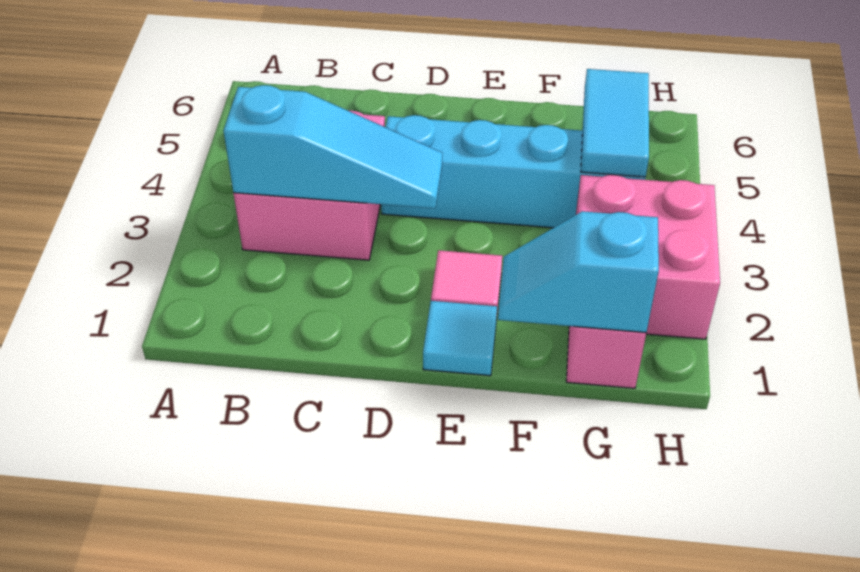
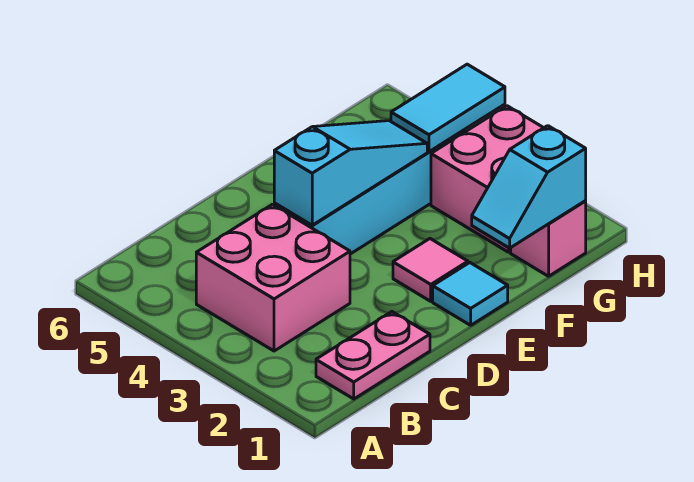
none -> pink plate B1:C1 level 1
cyan slope B3:D3 level 2 top B -> cyan slope D4:F4 level 2 top D
cyan tile G4:G5 level 2 -> cyan tile G4:H4 level 2

